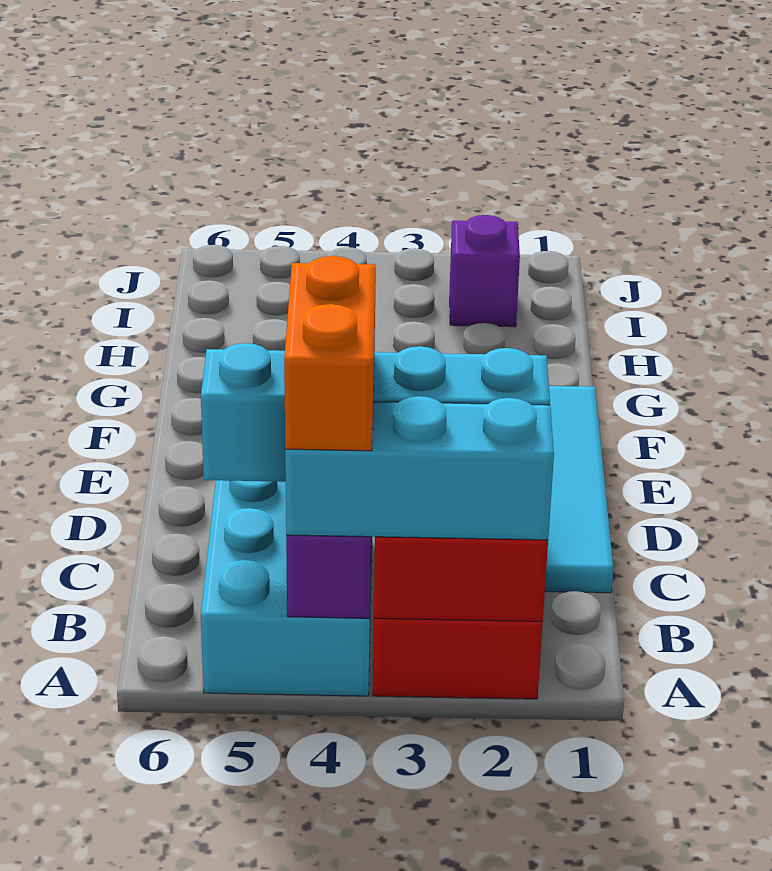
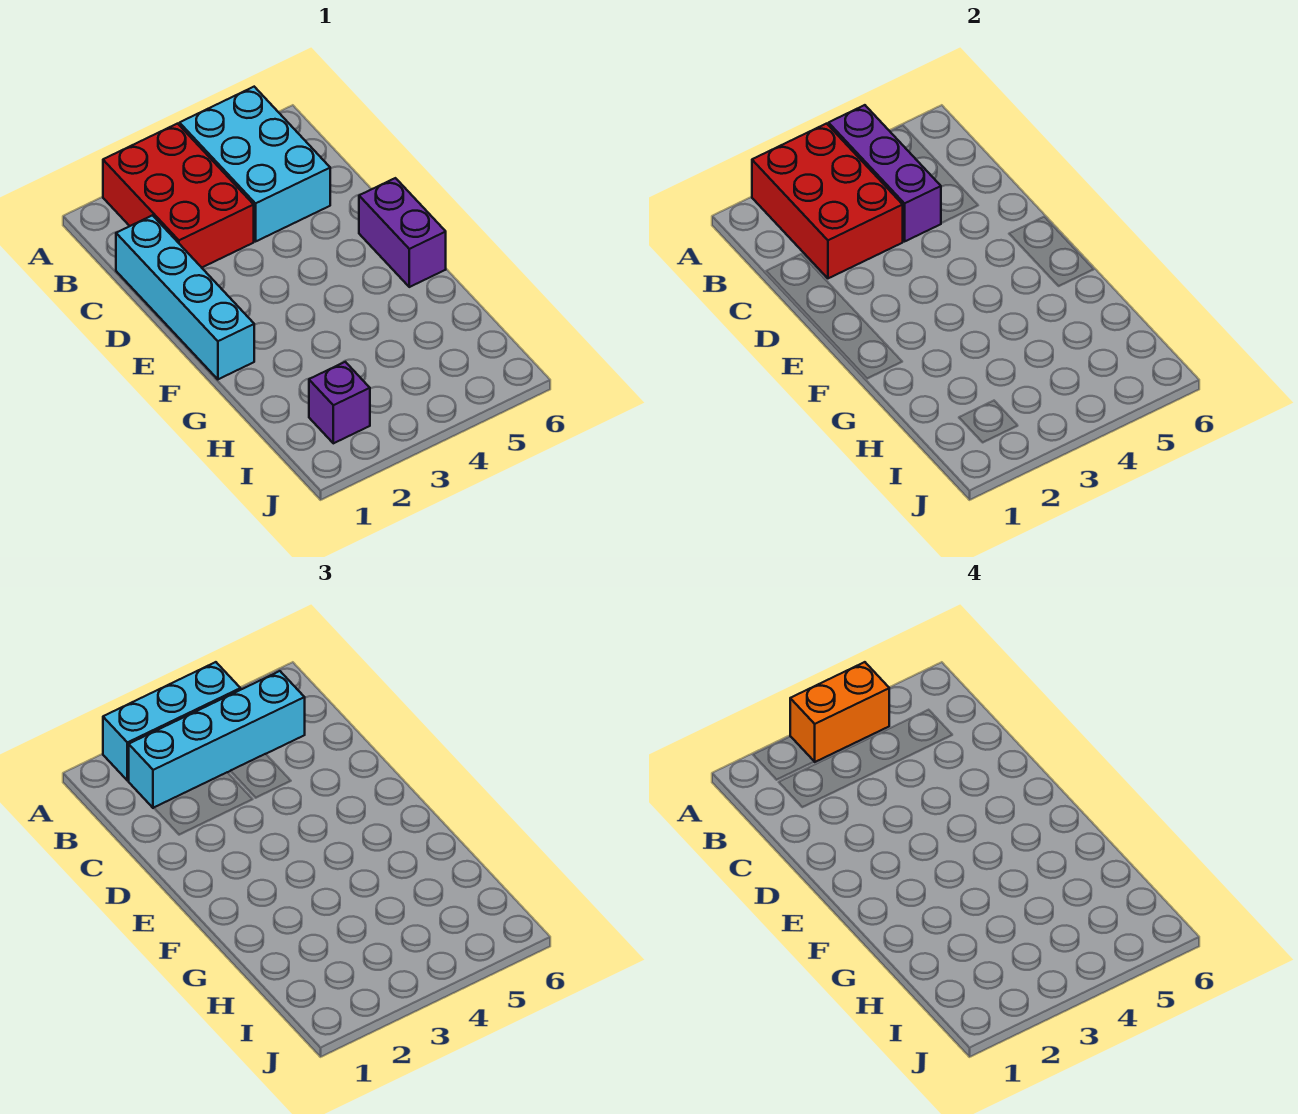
orange brick A4:B4 level 4 -> orange brick A3:A4 level 4
cyan tile C1:F1 level 1 -> cyan brick C1:F1 level 1
none -> purple brick E6:F6 level 1

